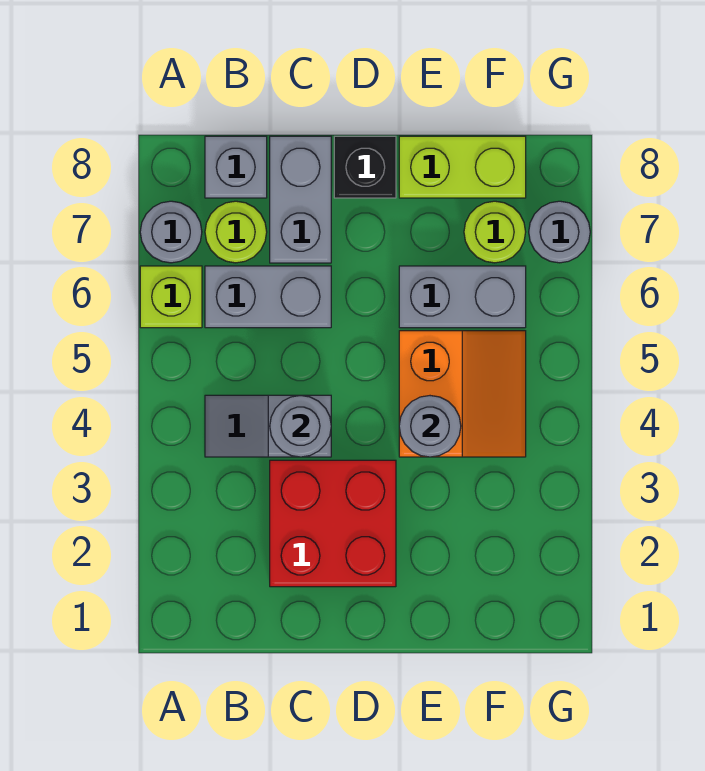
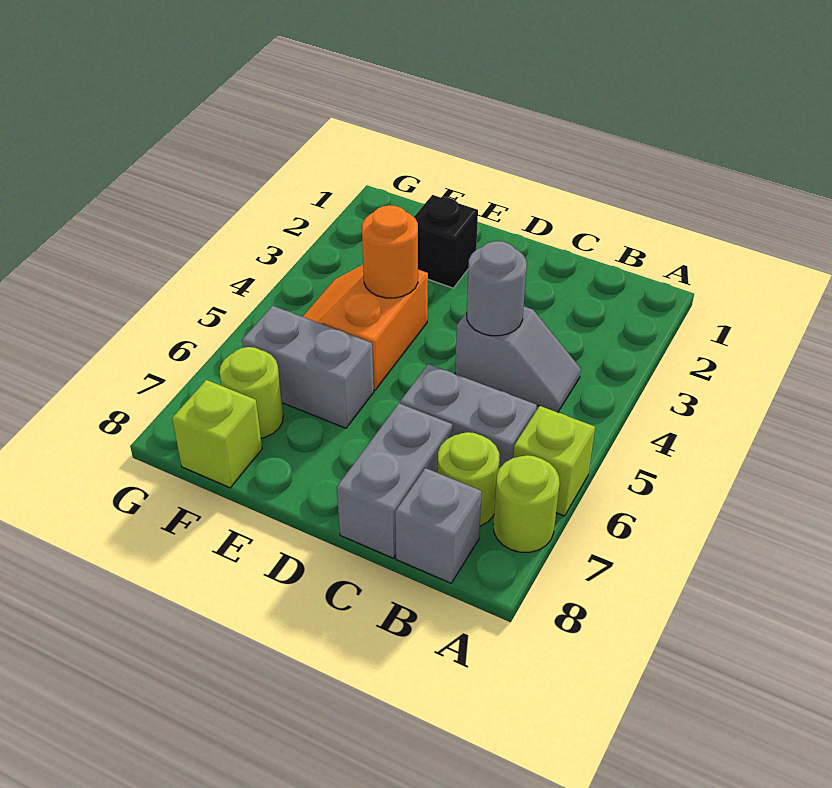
grey round brick A7 level 1 -> lime round brick A7 level 1
red brick C2:D3 level 1 -> none
black brick D8 level 1 -> black brick E2 level 1
grey round brick E4 level 2 -> orange round brick E4 level 2
lime brick E8:F8 level 1 -> lime brick F8 level 1
grey round brick G7 level 1 -> none

